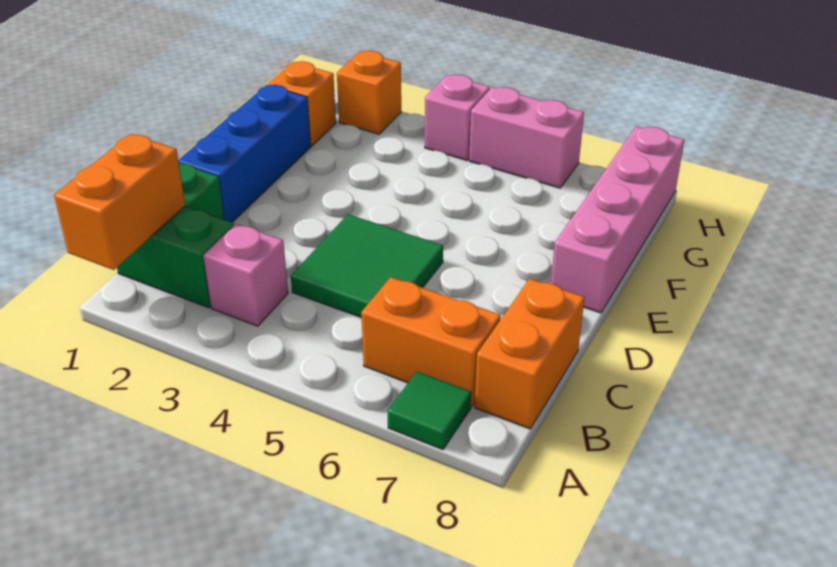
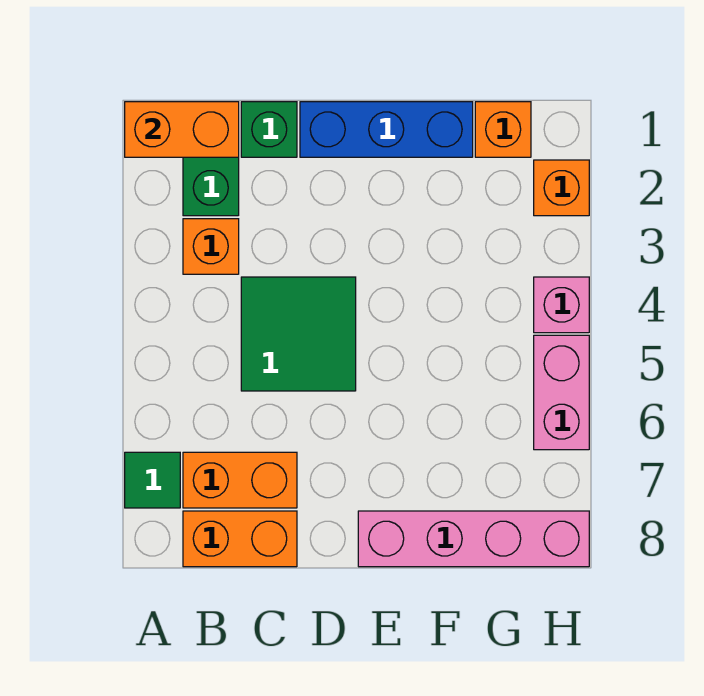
pink brick B3 level 1 -> orange brick B3 level 1
orange brick B6:B7 level 1 -> orange brick B7:C7 level 1

